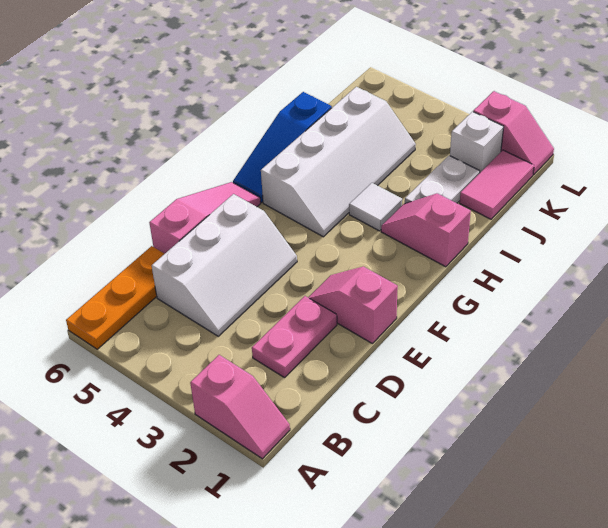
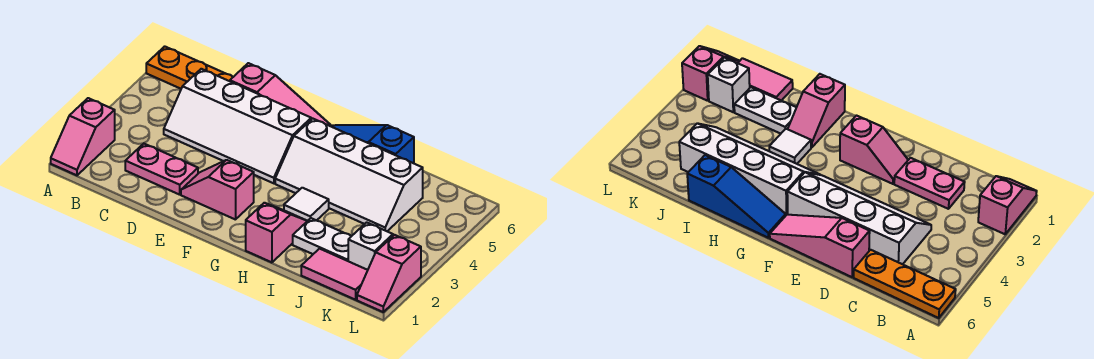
white slope C4:E5 level 1 top 5 -> white slope C4:F5 level 1 top 5
pink slope E1:E2 level 1 top 1 -> pink slope E2:F2 level 1 top F

